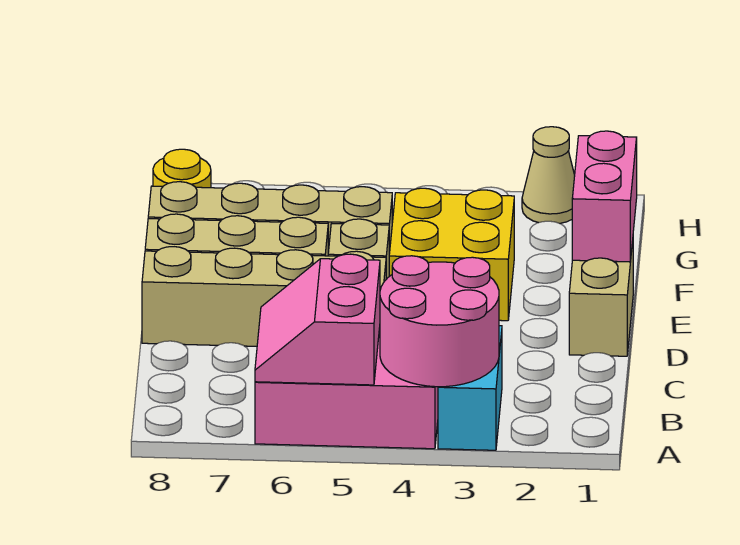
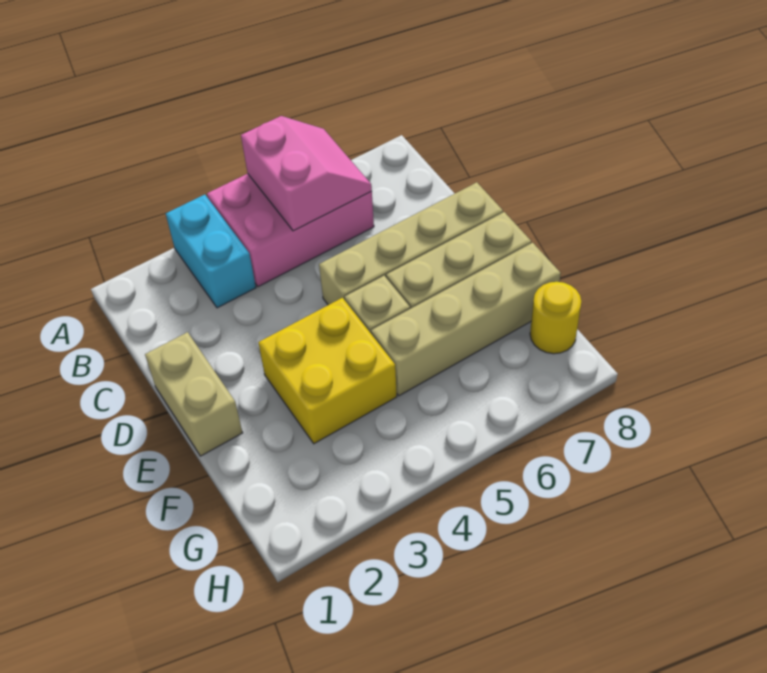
pink round brick A3:B4 level 2 -> none
pink brick E1:F1 level 2 -> none
tan cone H2 level 1 -> none

